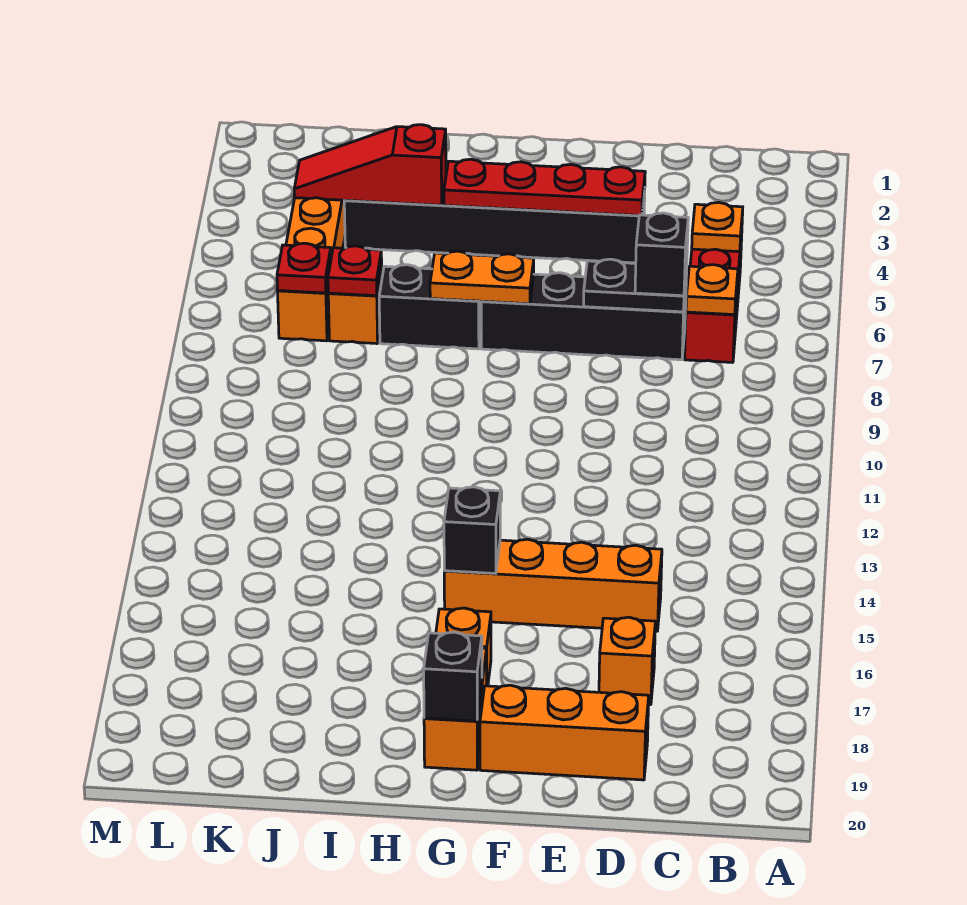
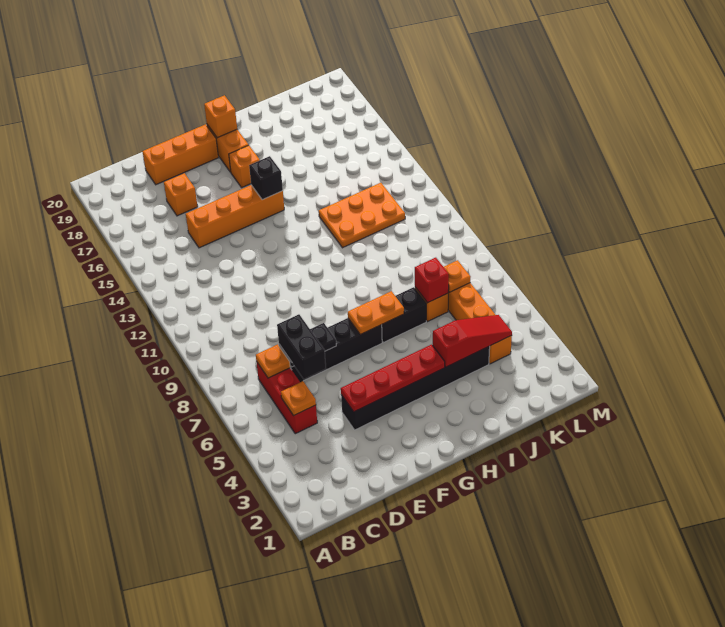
black brick D7 level 3 -> black brick D6:D7 level 3
black brick G19 level 2 -> orange brick G19 level 2
none -> orange plate I12:K13 level 1
red plate J7 level 2 -> red brick J7 level 2
red plate K7 level 2 -> orange plate K7 level 2

